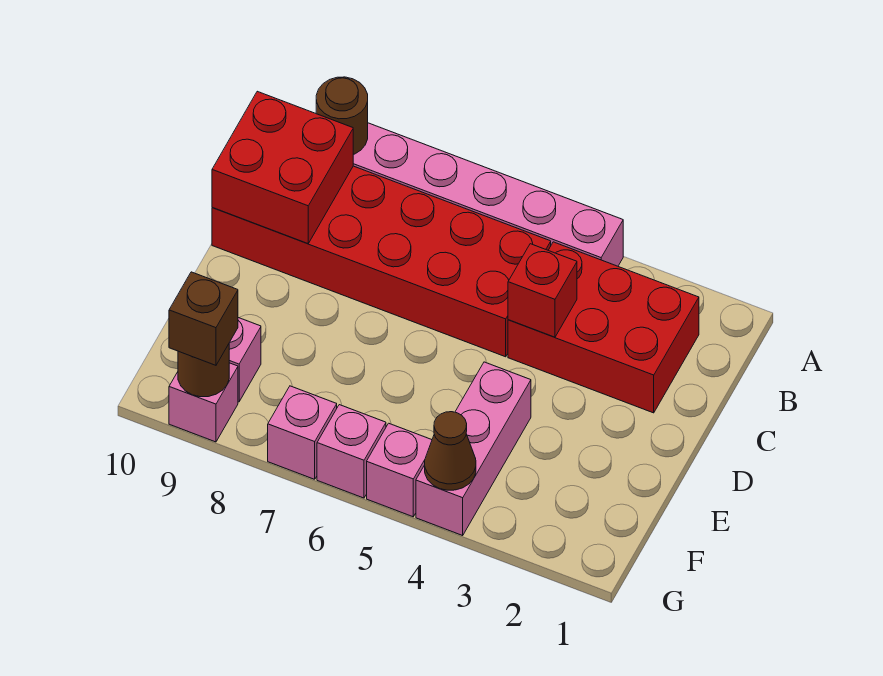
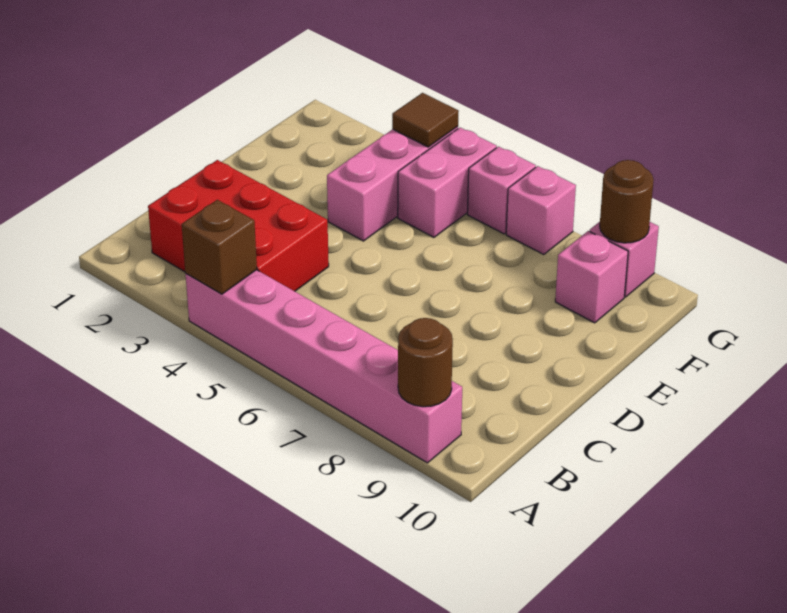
red brick B5:C10 level 1 -> none
red brick B9:C10 level 2 -> none
red brick C4 level 2 -> none
brown cone G4 level 2 -> brown tile G4 level 2
pink brick G5 level 1 -> pink brick F5:G5 level 1
brown brick G9 level 3 -> brown brick A4 level 2

